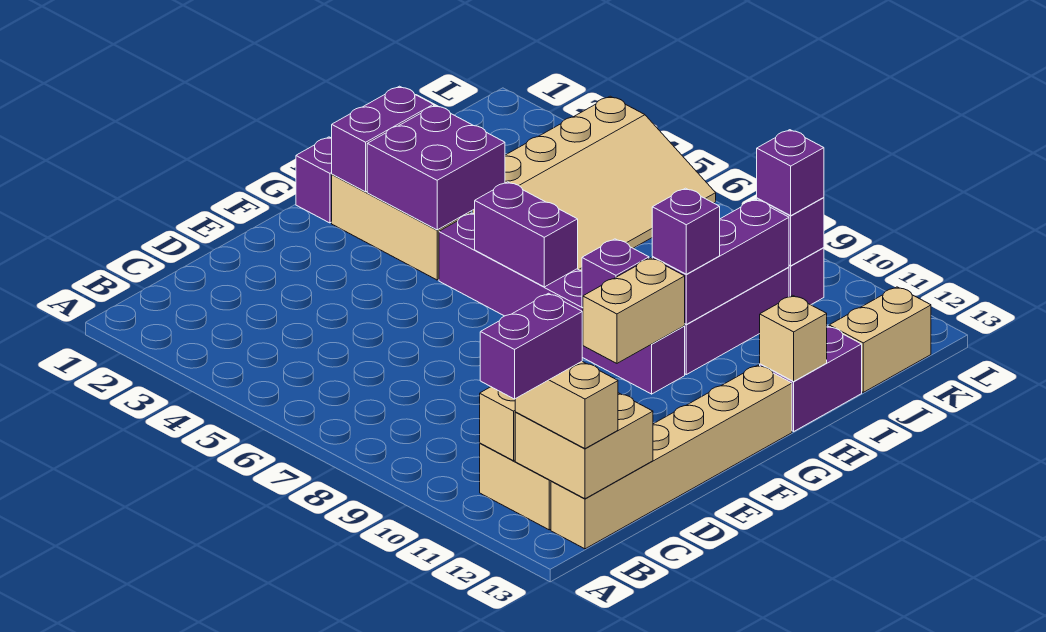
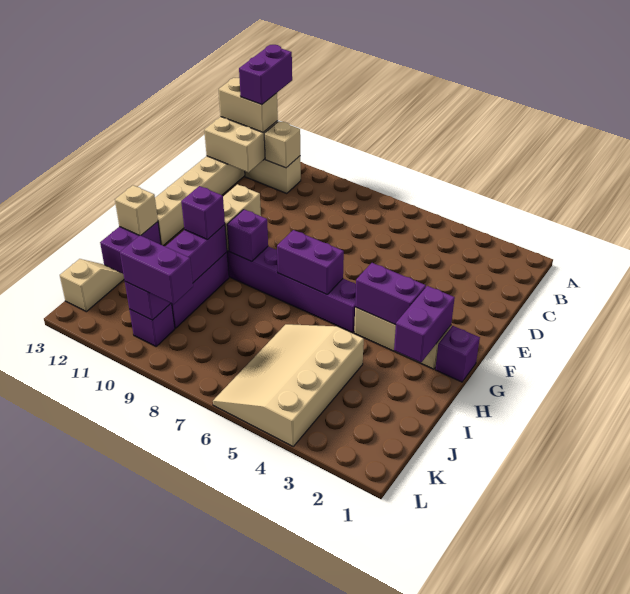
purple brick G3:H4 level 2 -> purple brick G3:G4 level 2
tan brick J13:K13 level 1 -> tan slope J13:K13 level 1 top K
purple brick K10 level 3 -> purple brick K9:K10 level 3

